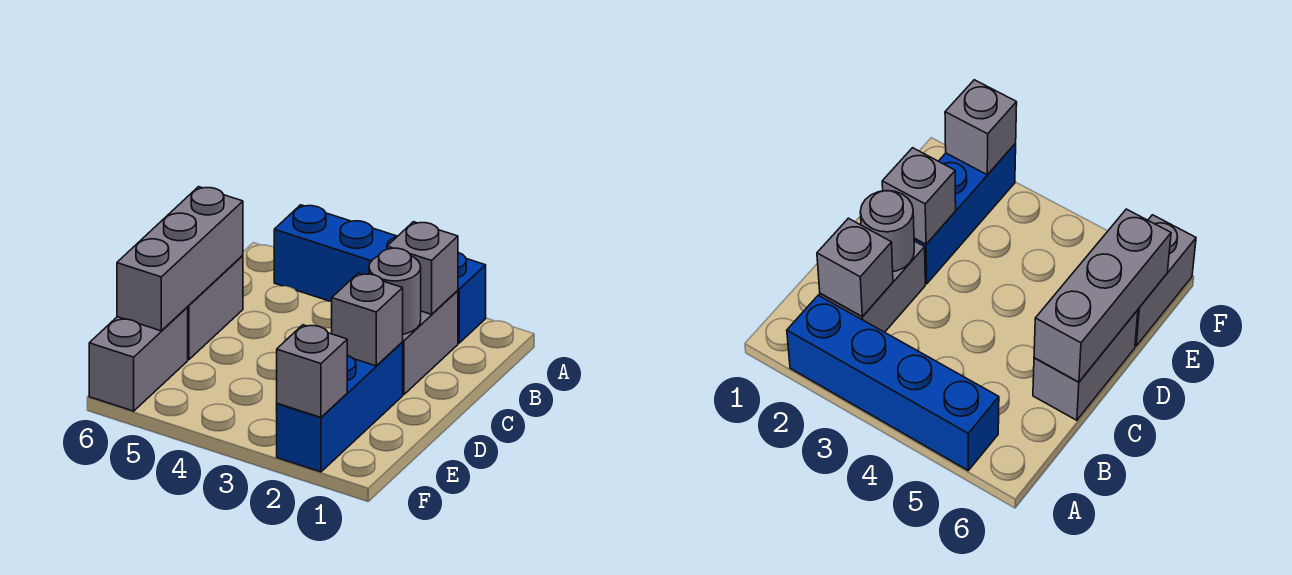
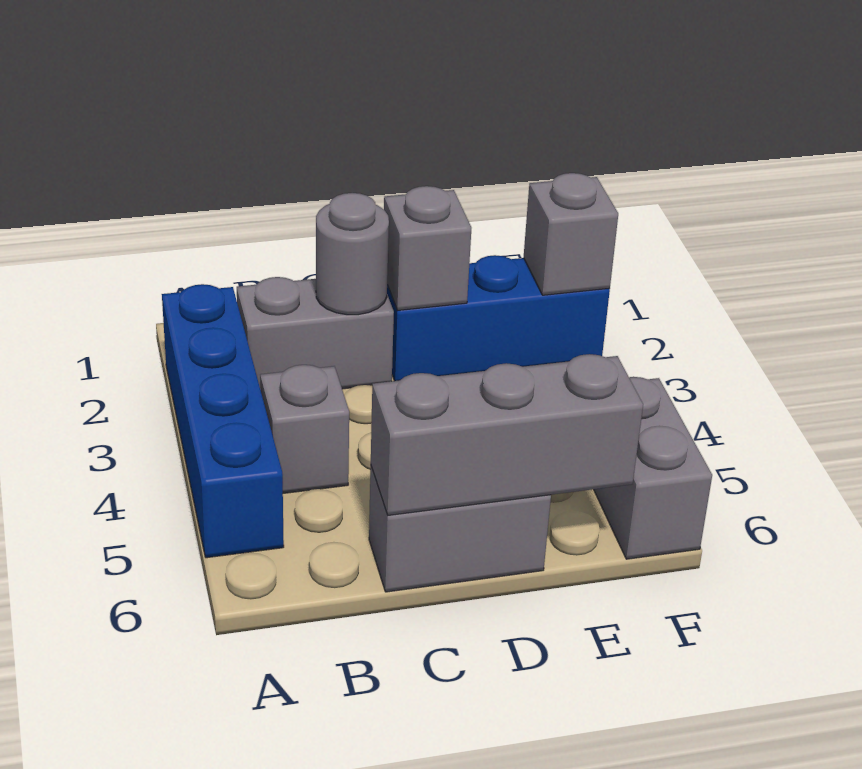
grey brick B2 level 2 -> grey brick B4 level 1
grey brick E6:F6 level 1 -> grey brick F5:F6 level 1

